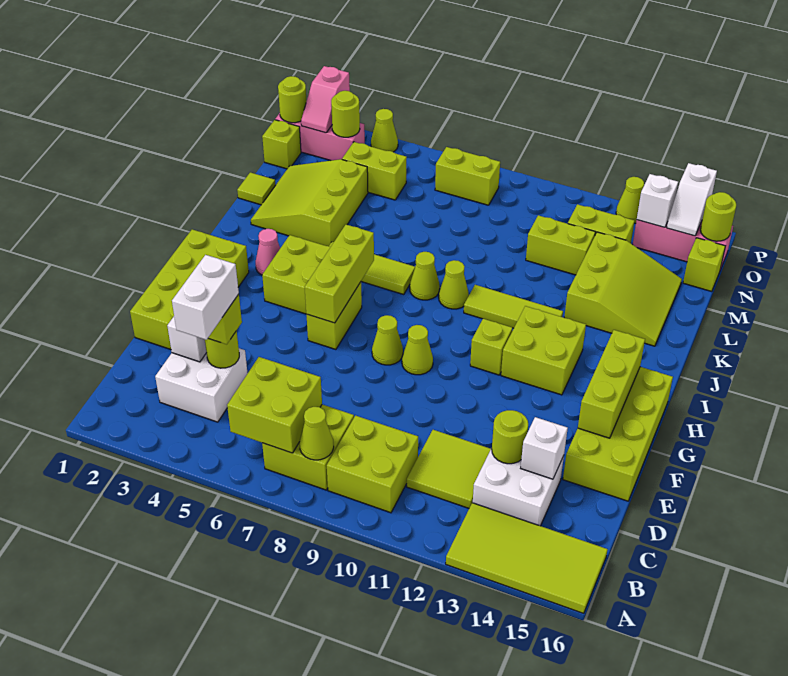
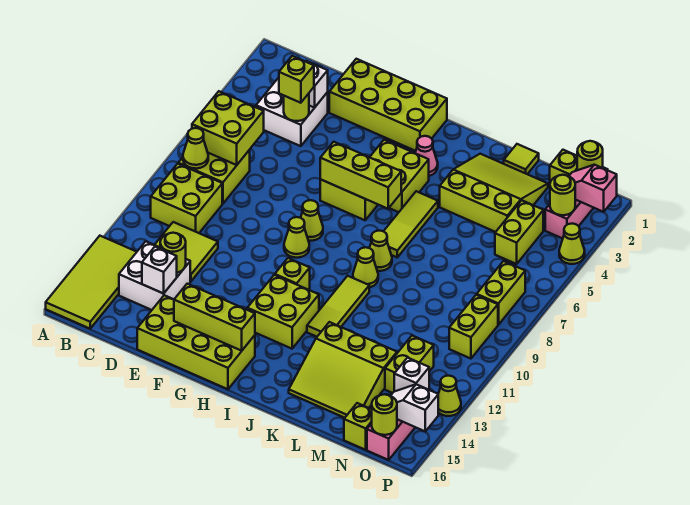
white brick C4:D4 level 4 -> none
lime brick M11:M12 level 1 -> lime brick O9:O10 level 1

